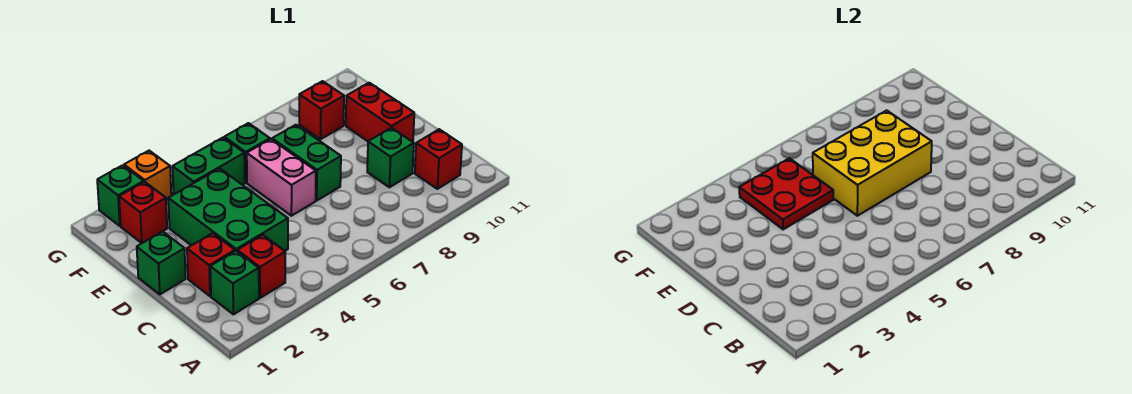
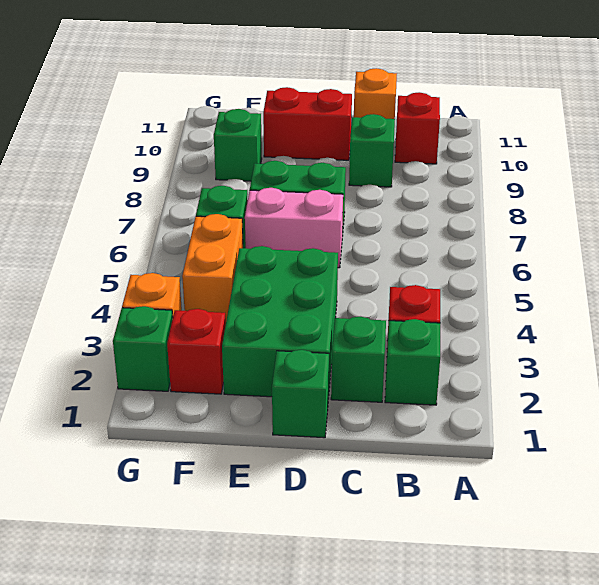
red brick C2 level 1 -> green brick C2 level 1
green brick C3:E4 level 1 -> green brick D2:E4 level 1
none -> orange brick C11 level 1
yellow brick D6:E8 level 2 -> none
red plate E4:F5 level 2 -> none
green brick F4:F5 level 1 -> orange brick F4:F5 level 1
red brick F9 level 1 -> green brick F9 level 1

